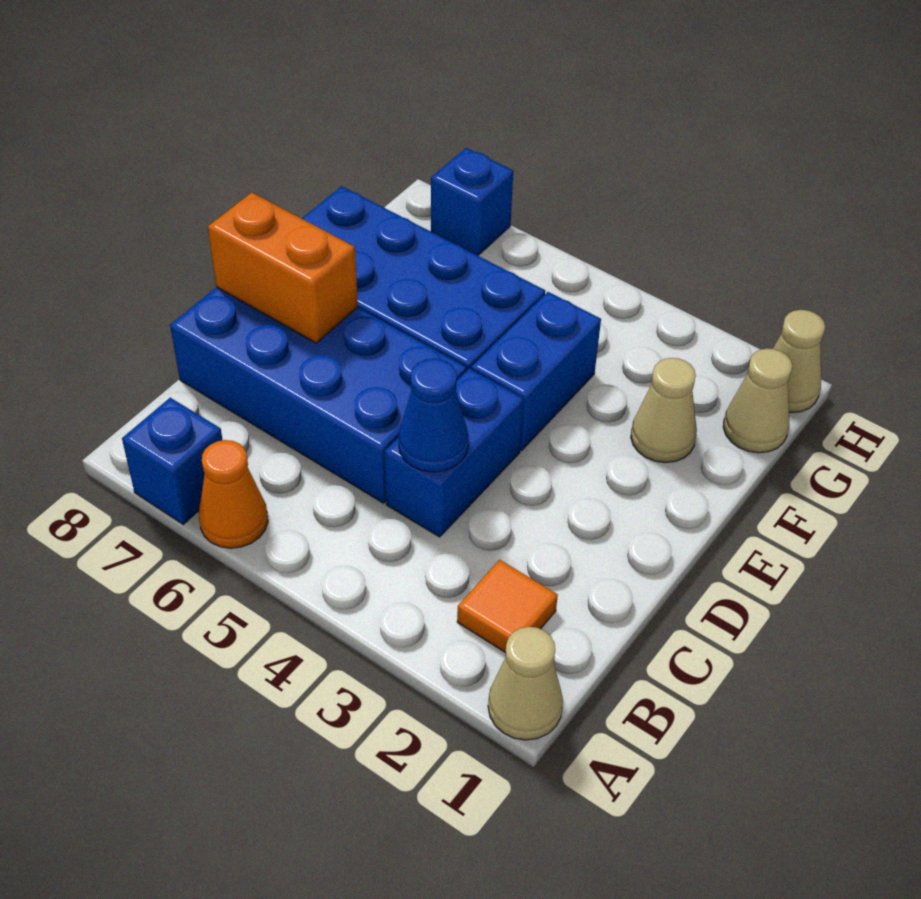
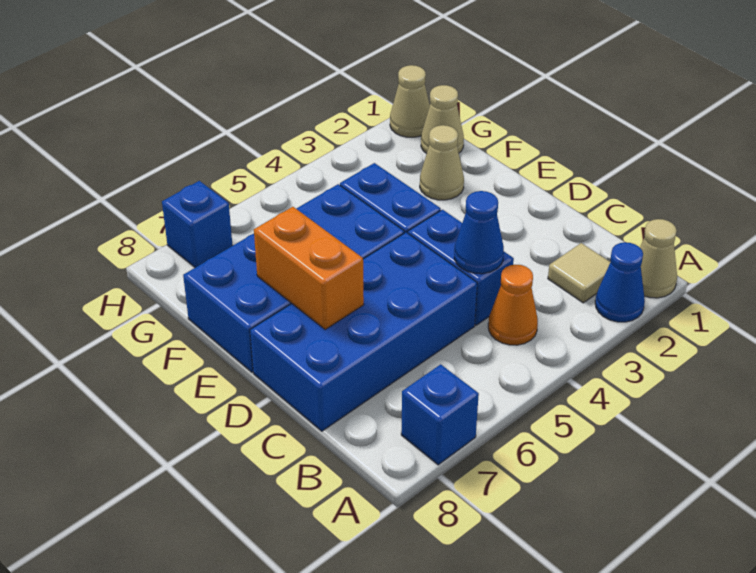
none -> blue cone A2 level 1
orange cone A6 level 1 -> orange cone B4 level 1
orange tile B2 level 1 -> tan tile B2 level 1
orange brick D7:D8 level 2 -> orange brick D7:E7 level 2

